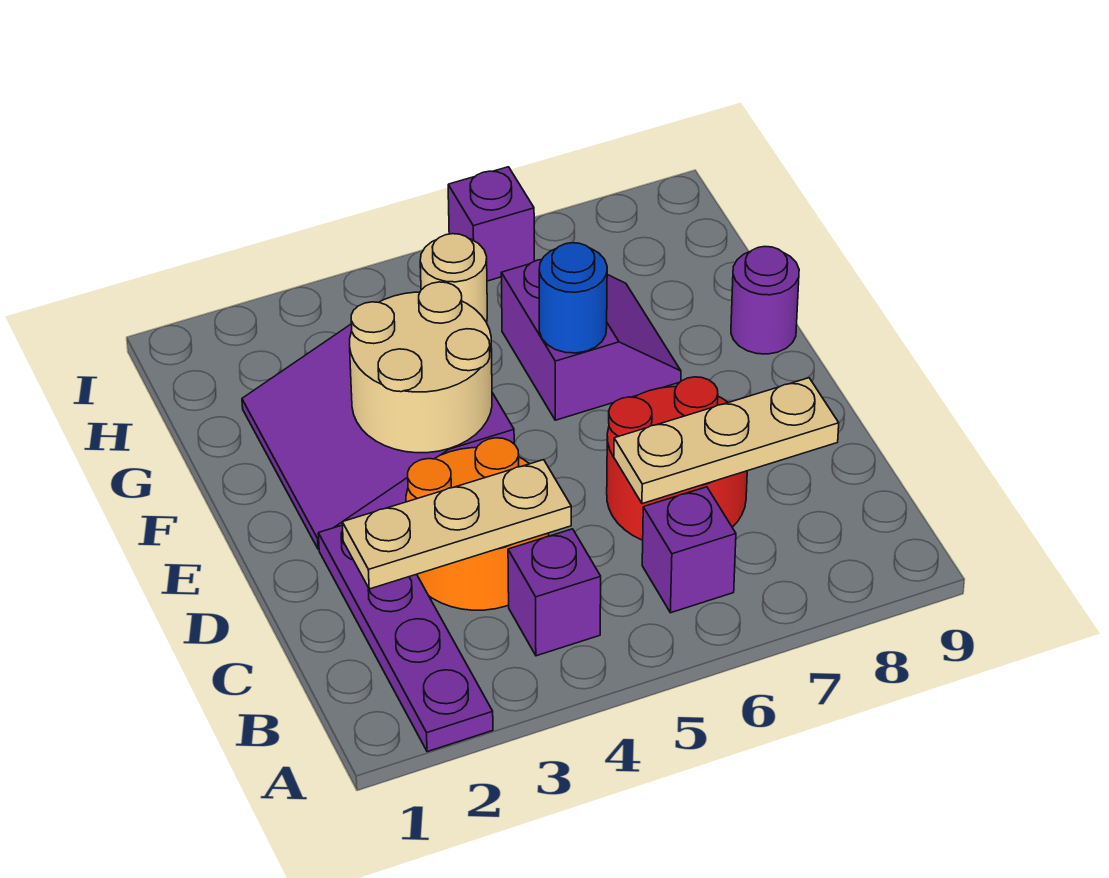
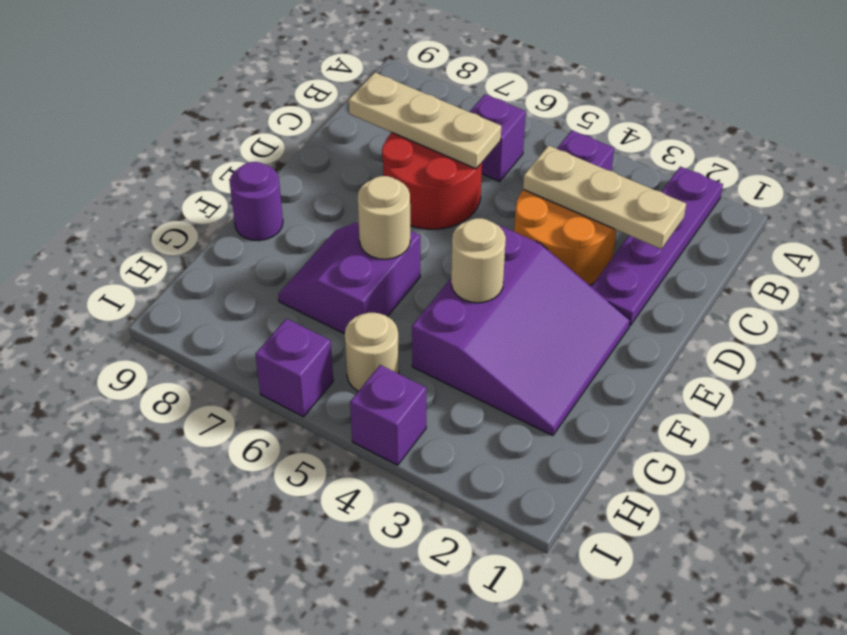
tan round brick E3:F4 level 2 -> tan round brick F4 level 2
blue round brick F6 level 2 -> tan round brick F6 level 2
none -> purple brick I4 level 1

